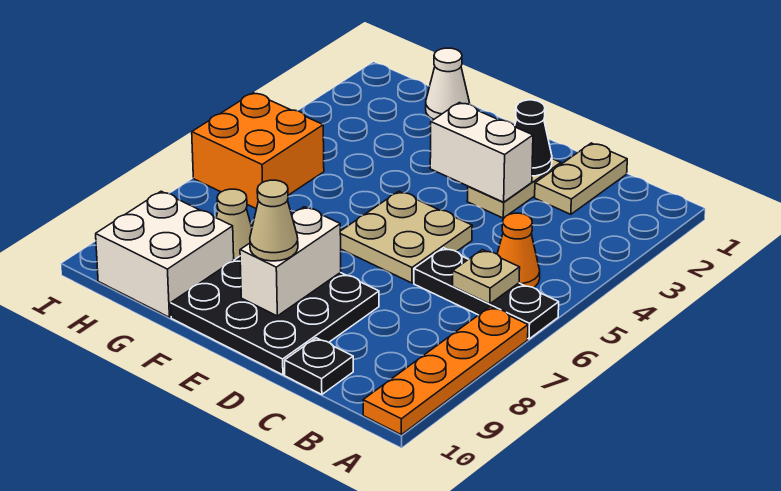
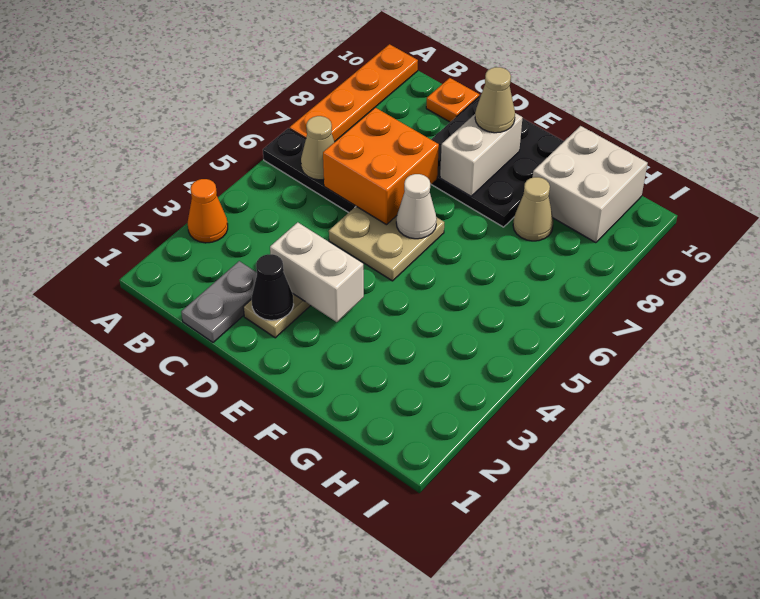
orange cone B5 level 1 -> orange cone A3 level 1
tan plate B6 level 2 -> tan cone B6 level 2
tan plate C1:C2 level 1 -> grey plate C1:C2 level 1
black plate C10 level 1 -> orange plate C10 level 1
white cone G1 level 1 -> white cone E6 level 2
orange brick H5:I6 level 1 -> orange brick C6:D7 level 2

